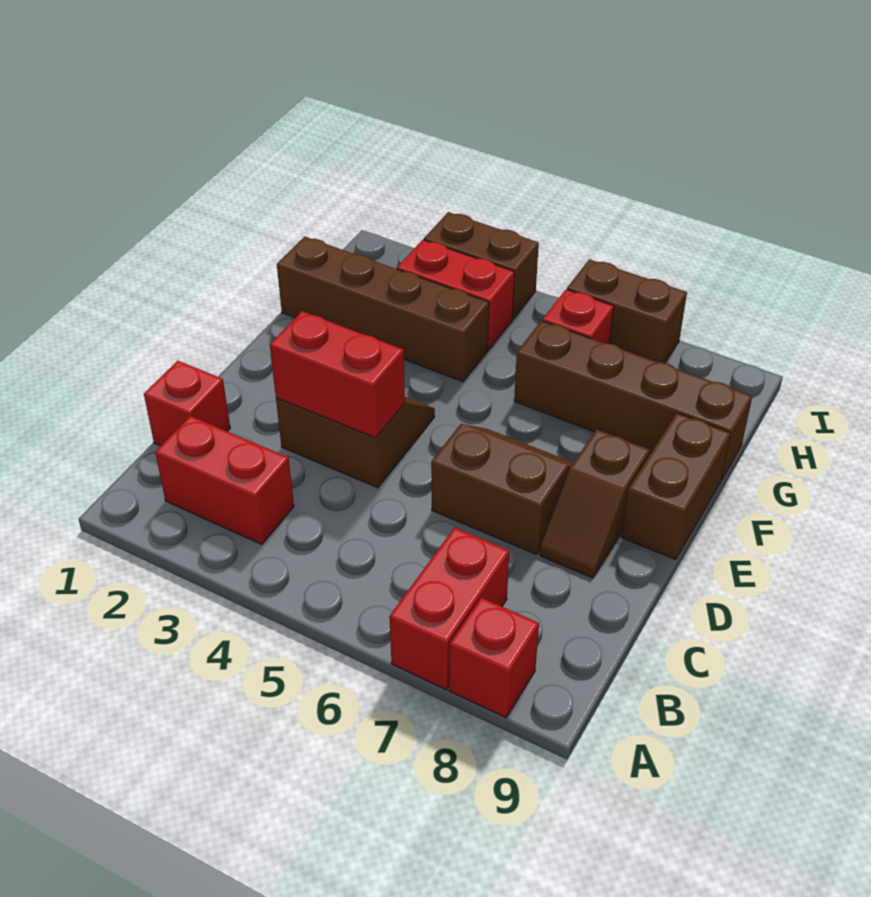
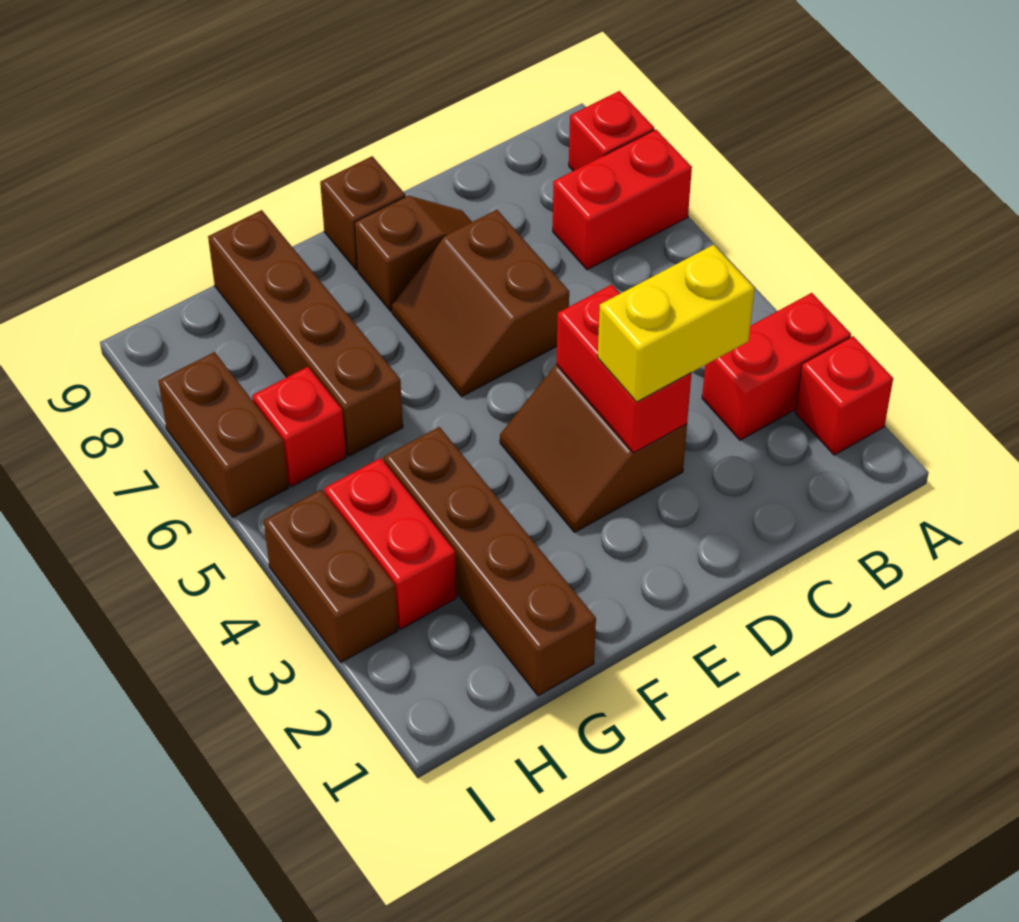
red brick B2:B3 level 1 -> red brick A3:B3 level 1
red brick C1 level 1 -> red brick A2 level 1
none -> yellow brick C3:D3 level 3
brown brick E9:F9 level 1 -> brown brick E9 level 1

